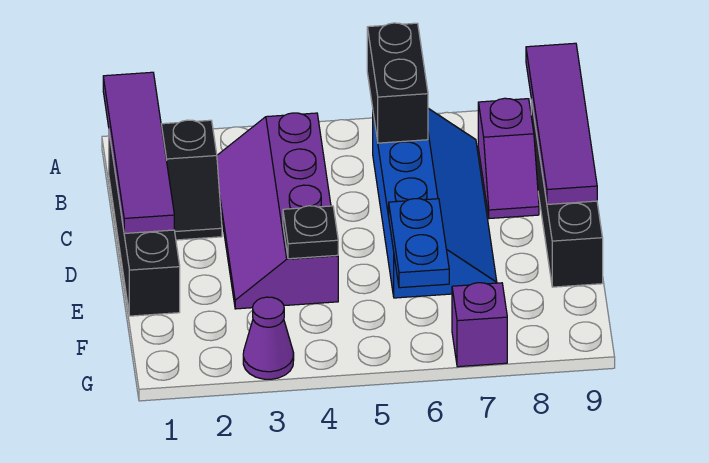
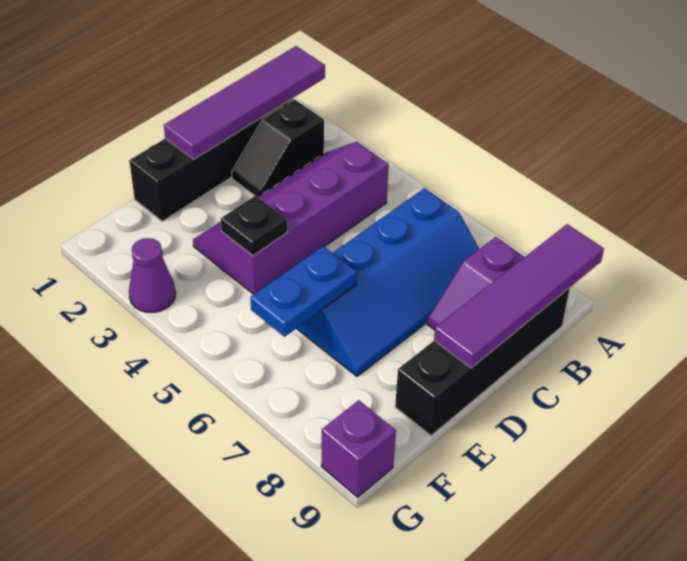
black brick A6:B6 level 2 -> none
purple brick G7 level 1 -> purple brick G9 level 1

